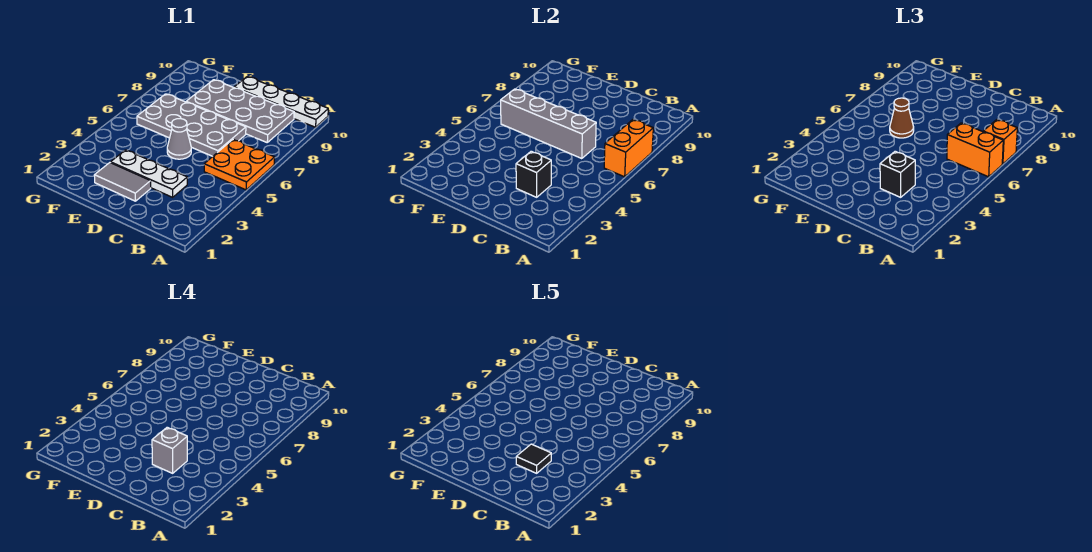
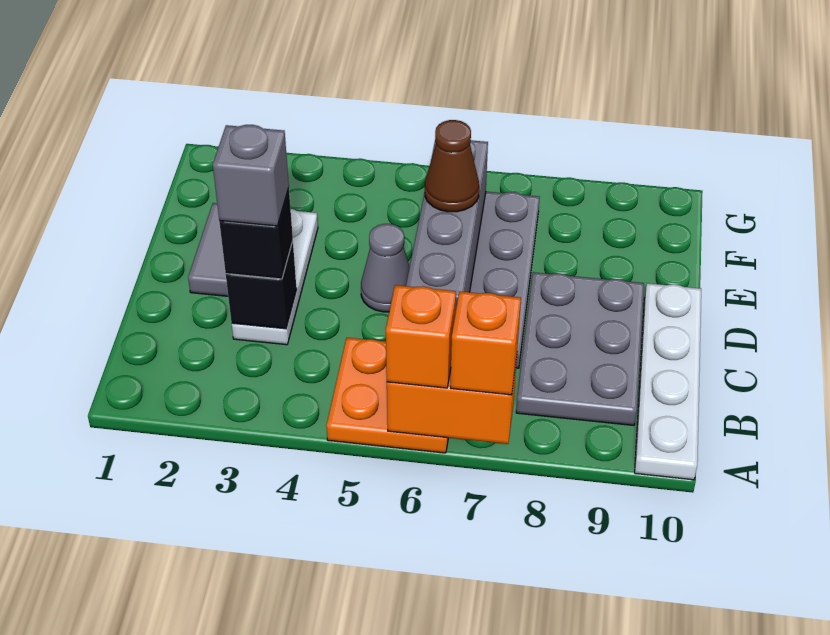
orange brick A6:B6 level 3 -> orange brick A6 level 3
grey plate B8:E9 level 1 -> grey plate B8:D9 level 1
black tile C3 level 5 -> none

